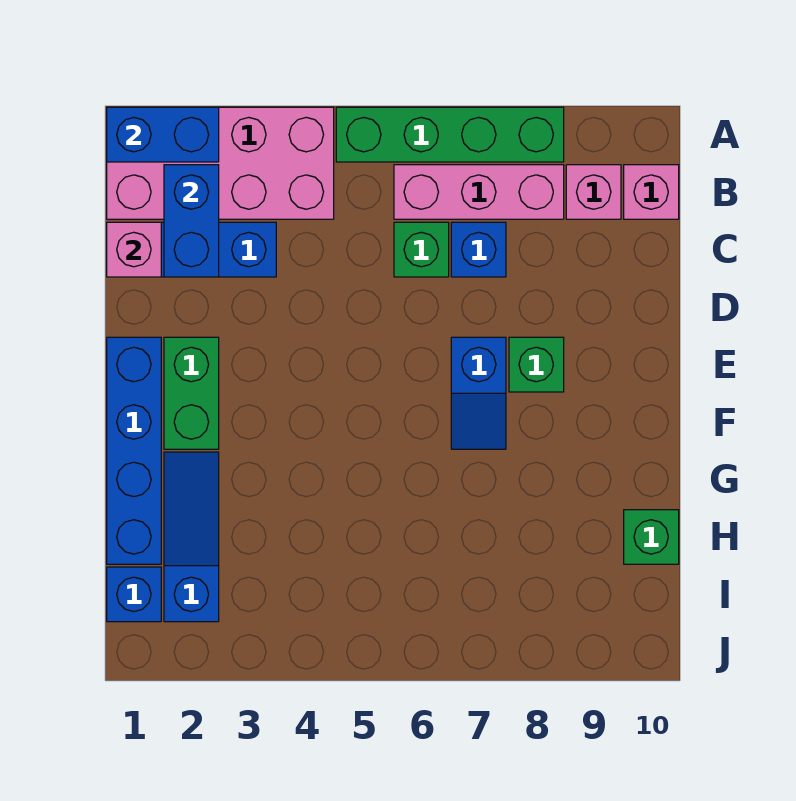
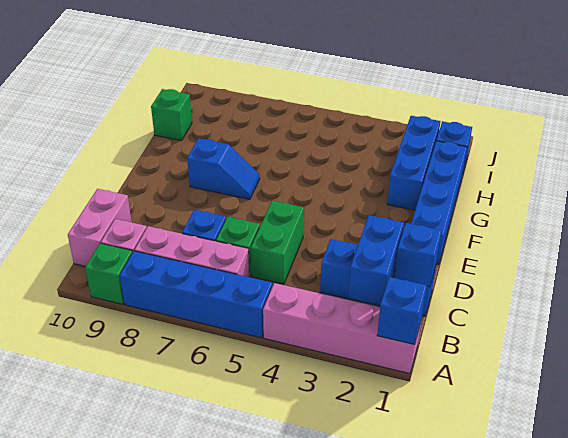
pink brick A1:B4 level 1 -> pink brick A1:A4 level 1
blue brick A1:A2 level 2 -> blue brick A1 level 2
green brick A5:A8 level 1 -> blue brick A5:A8 level 1
pink brick B10 level 1 -> pink brick B10:C10 level 1
pink brick C1 level 2 -> blue brick C1 level 2
green brick E2:F2 level 1 -> green brick C5:D5 level 1
blue slope E7:F7 level 1 top E -> blue slope F7:F8 level 1 top 8
green brick E8 level 1 -> green brick A9 level 1
blue slope G2:I2 level 1 top I -> blue brick G2:I2 level 1

